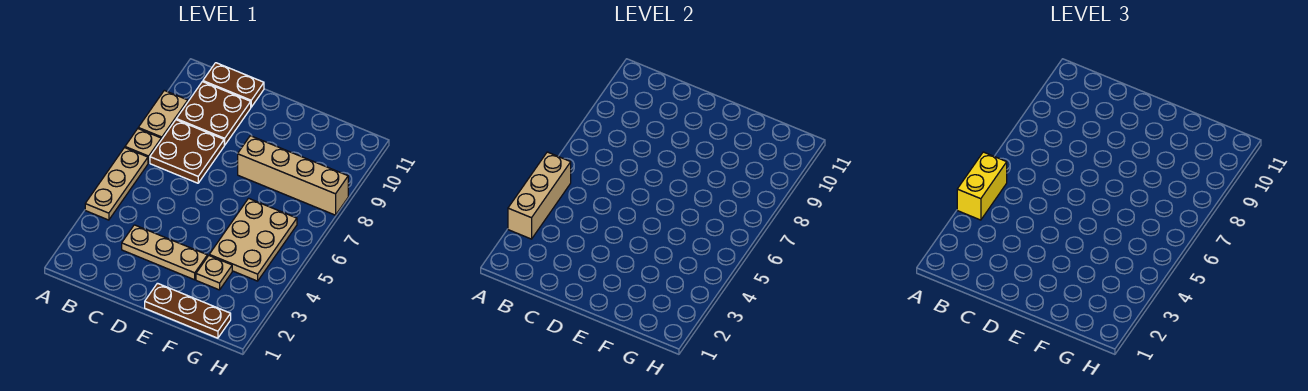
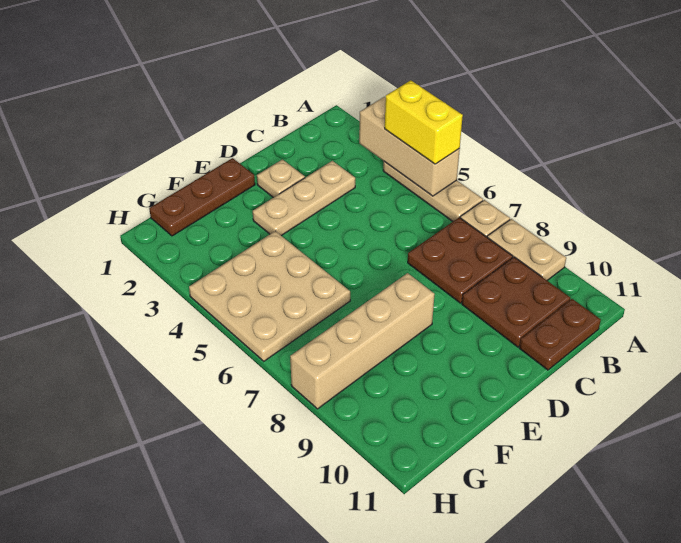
tan plate F3 level 1 -> tan plate D2 level 1
tan plate F4:G6 level 1 -> tan plate F4:H6 level 1

